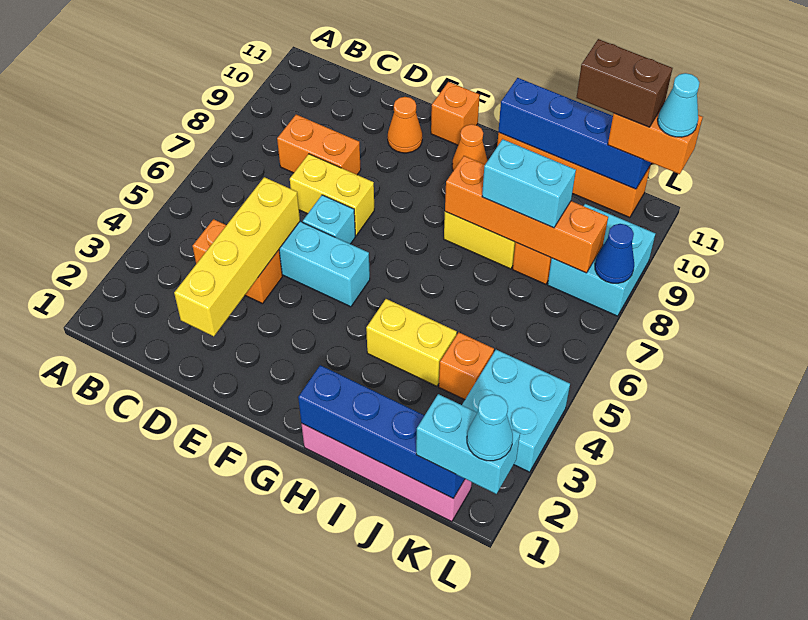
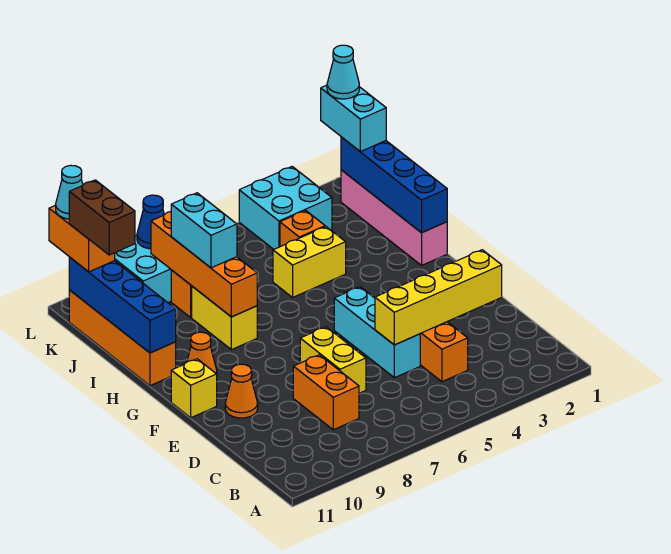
cyan brick E6 level 1 -> none
orange brick F11 level 1 -> yellow brick F11 level 1
yellow brick H4:I4 level 1 -> yellow brick I4:I5 level 1

